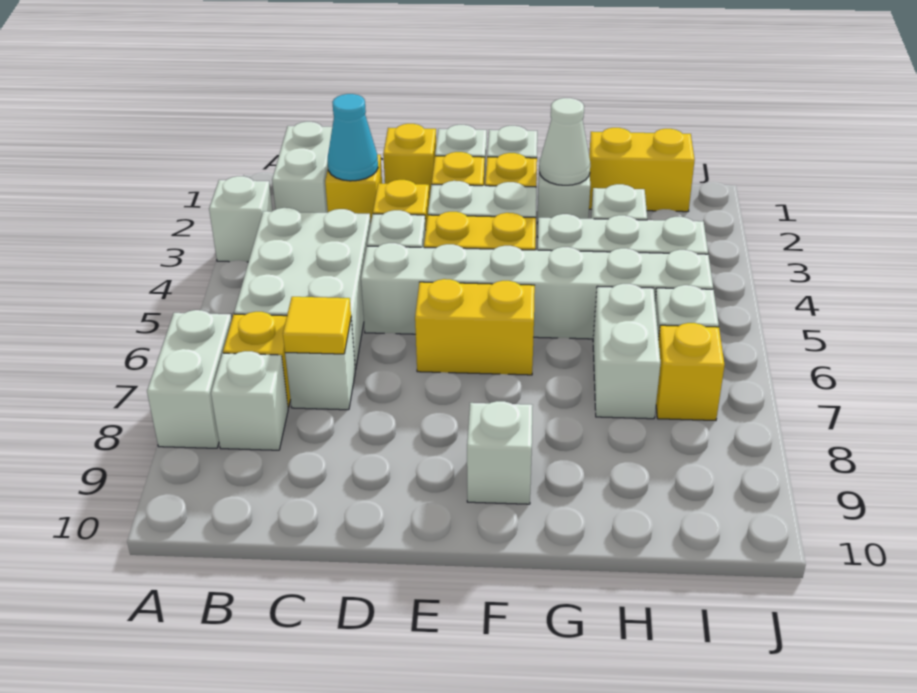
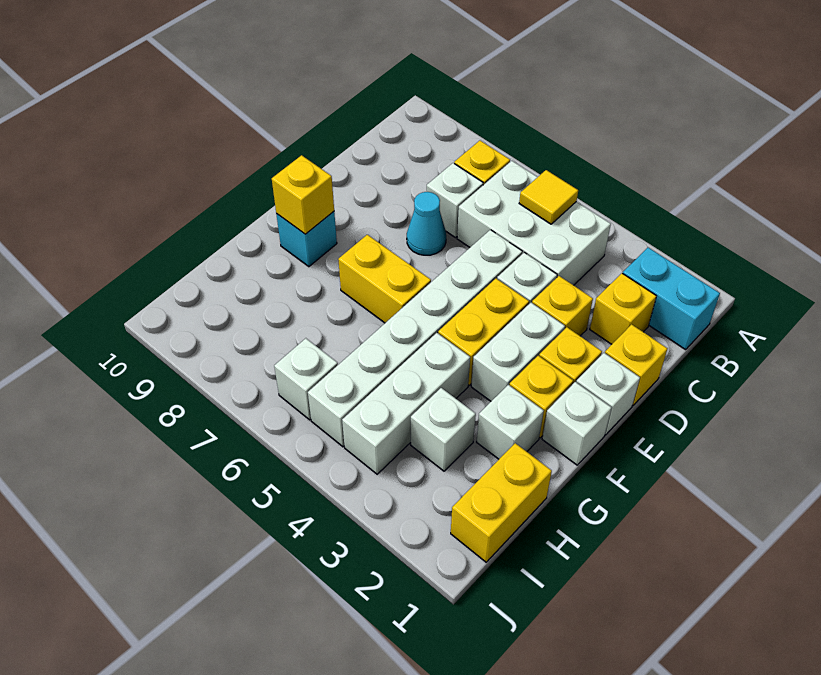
white brick A3 level 1 -> none
white brick A7:A8 level 1 -> none
white brick B1:B2 level 1 -> cyan brick B1:B2 level 1
white brick B8 level 1 -> none
cyan cone C2 level 2 -> cyan cone D7 level 1
yellow tile C7 level 2 -> yellow tile B5 level 2
yellow brick E6:F6 level 1 -> yellow brick F6:F7 level 1
white brick F9 level 1 -> cyan brick F9 level 1
white cone G2 level 2 -> none
white brick H6:H7 level 1 -> none
yellow brick I7 level 1 -> yellow brick F9 level 2

